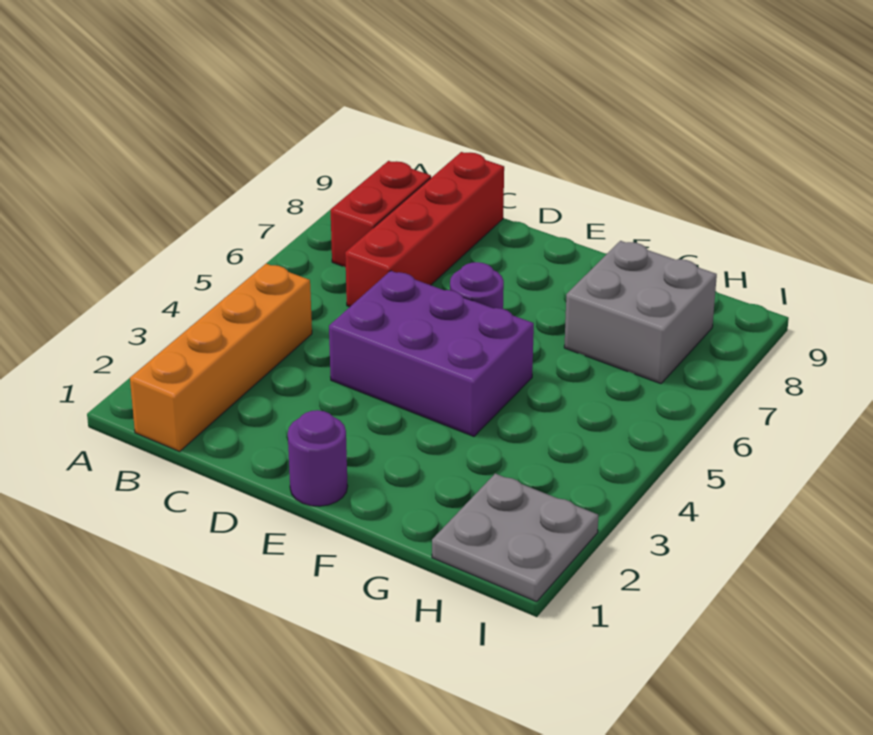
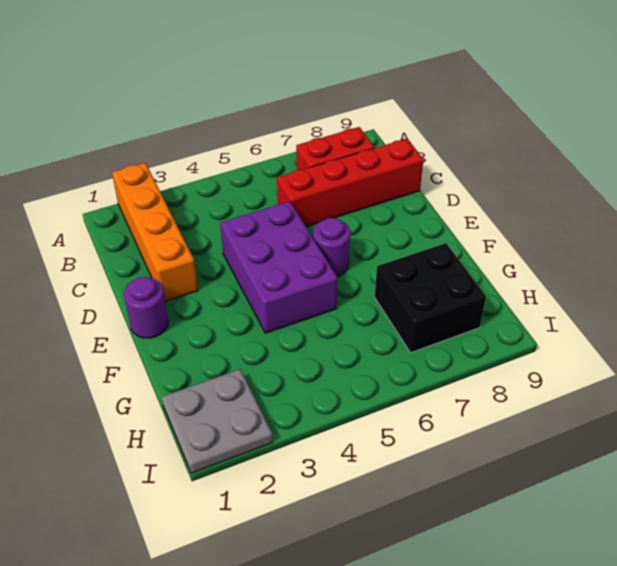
orange brick B1:B4 level 1 -> orange brick A2:D2 level 1
grey brick G7:H8 level 1 -> black brick G7:H8 level 1

